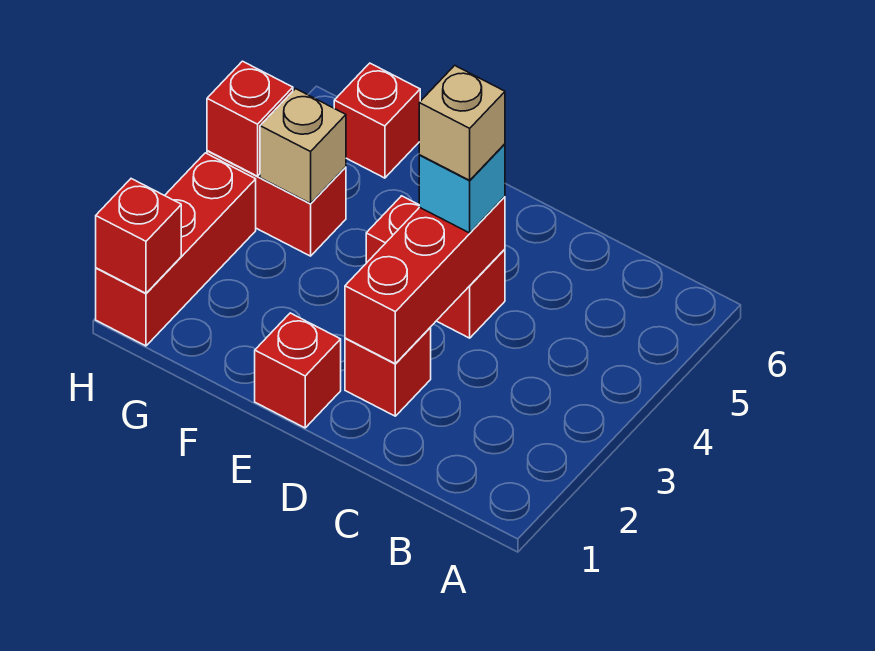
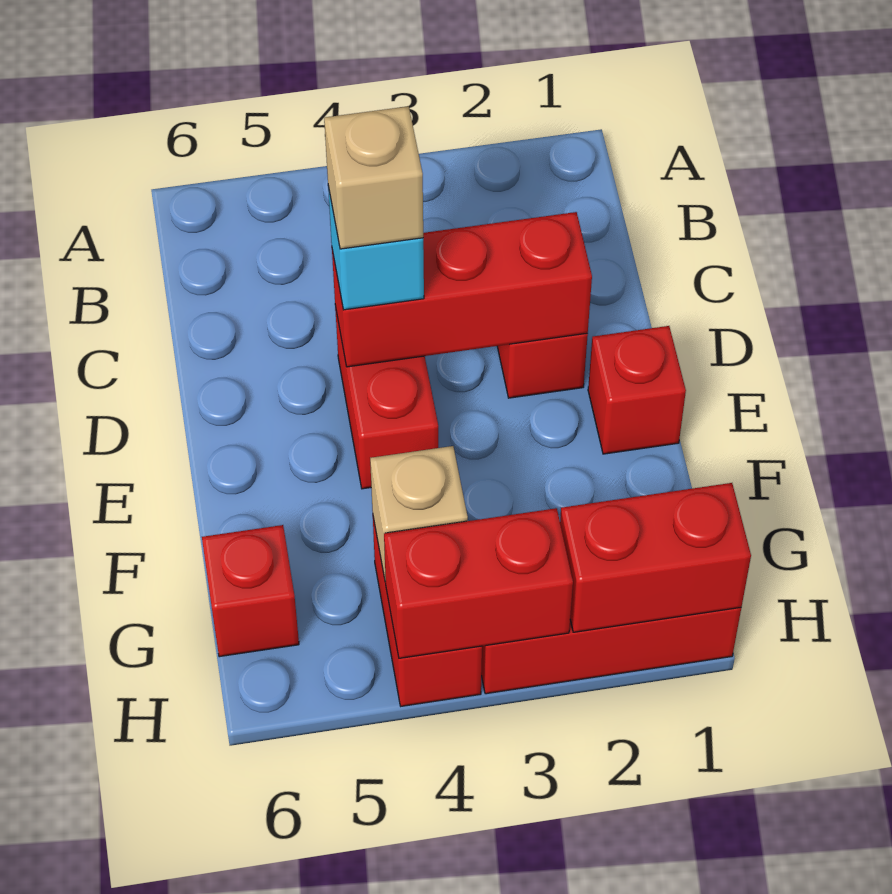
red brick H1 level 2 -> red brick H1:H2 level 2
red brick H4 level 2 -> red brick H3:H4 level 2

